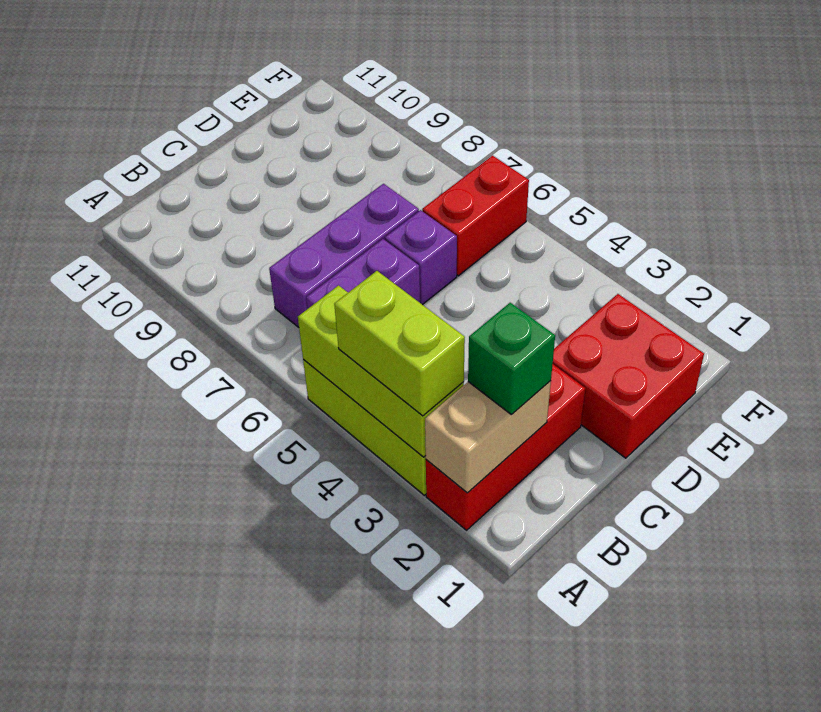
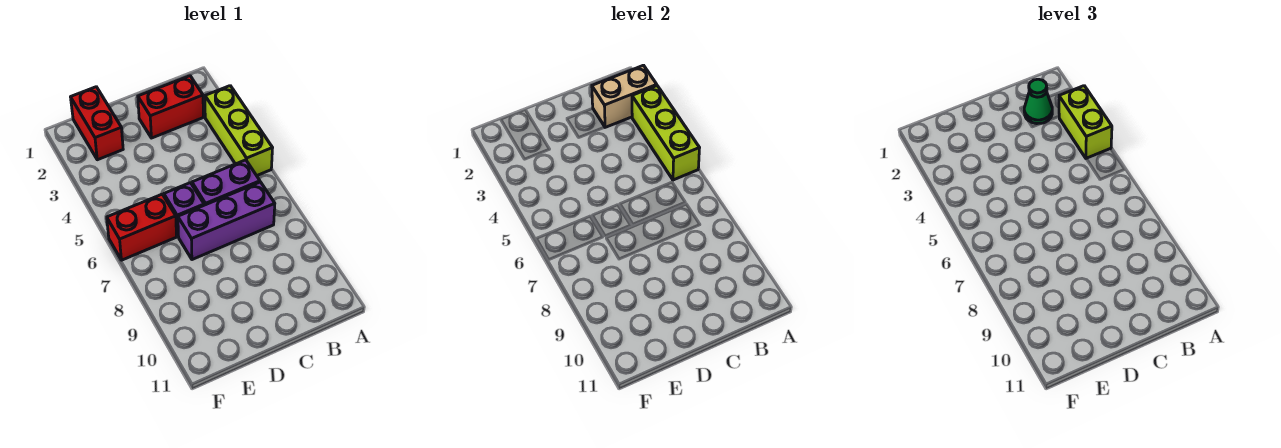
red brick A2:C2 level 1 -> red brick B2:C2 level 1
green brick B2 level 3 -> green cone B2 level 3
red brick D1:E2 level 1 -> red brick E1:E2 level 1

